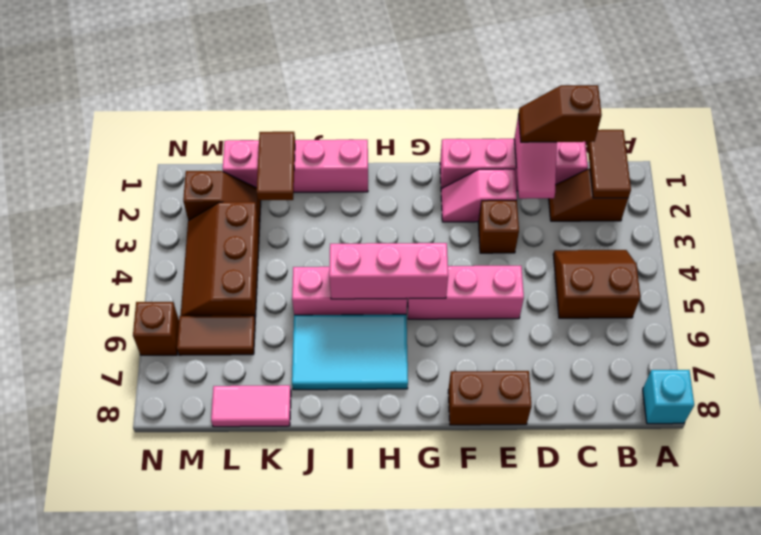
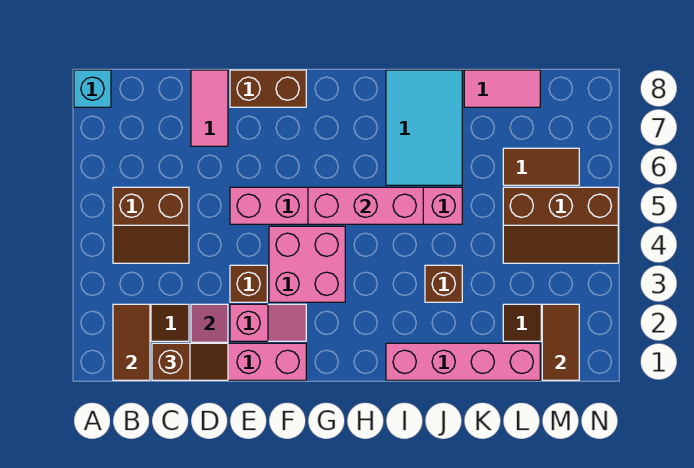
none -> pink tile D7:D8 level 1
none -> pink brick F3:G4 level 1
cyan tile H6:J7 level 1 -> cyan tile I6:J8 level 1
brown tile K1:K2 level 2 -> brown tile M1:M2 level 2
brown slope L3:M5 level 1 top L -> brown slope L4:N5 level 1 top 5
brown brick N6 level 1 -> brown brick J3 level 1

